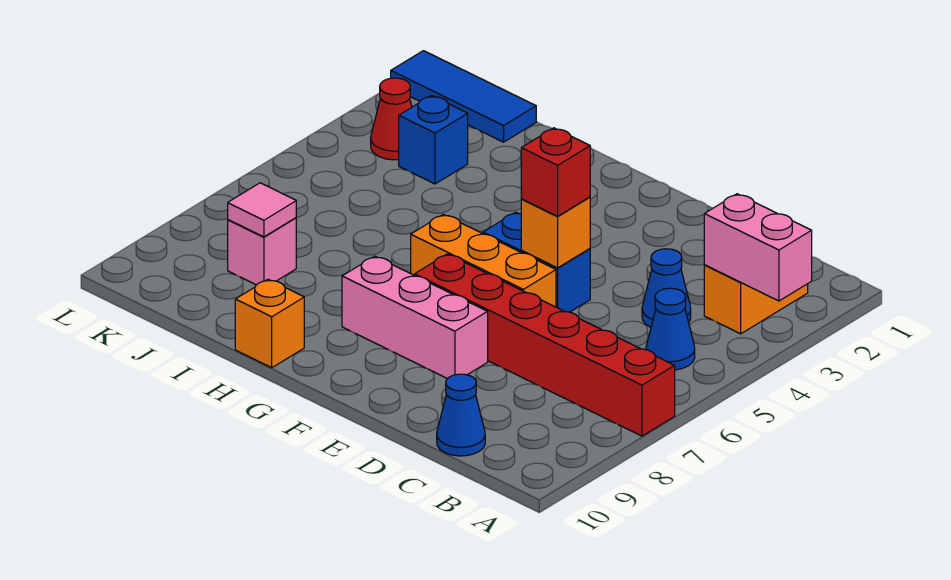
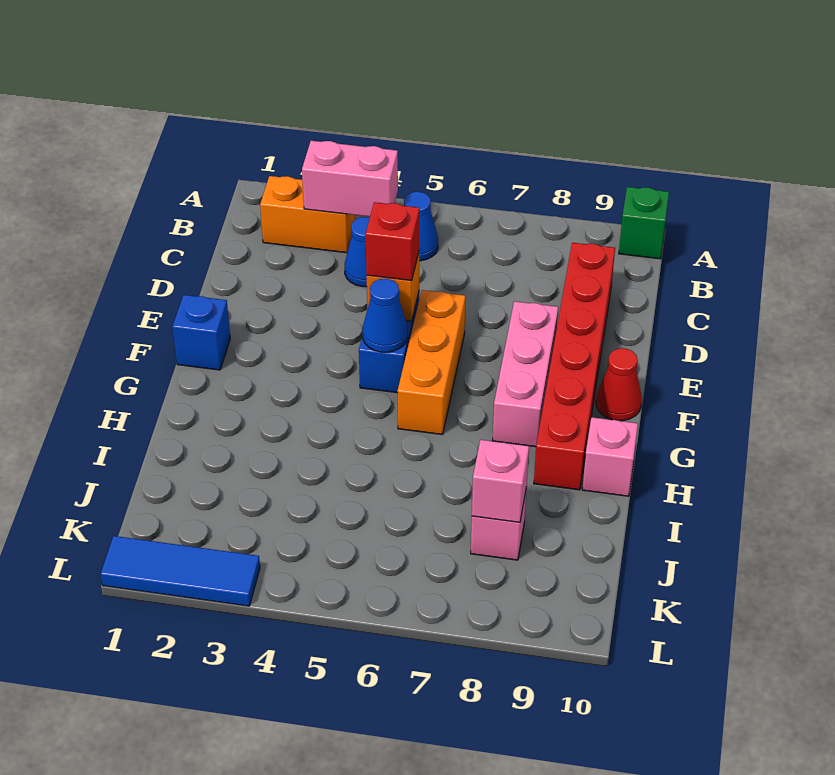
pink brick A3:B3 level 2 -> pink brick B3:B4 level 2
red brick A7:F7 level 1 -> red brick C9:H9 level 1
none -> green brick A10 level 1
blue cone C10 level 1 -> blue cone F5 level 2
orange brick H10 level 1 -> pink brick H10 level 1
blue tile J1:L1 level 1 -> blue tile L1:L3 level 1
blue brick J3 level 1 -> blue brick F1 level 1
pink tile J8 level 2 -> pink brick J8 level 2
red cone K3 level 1 -> red cone F10 level 1

